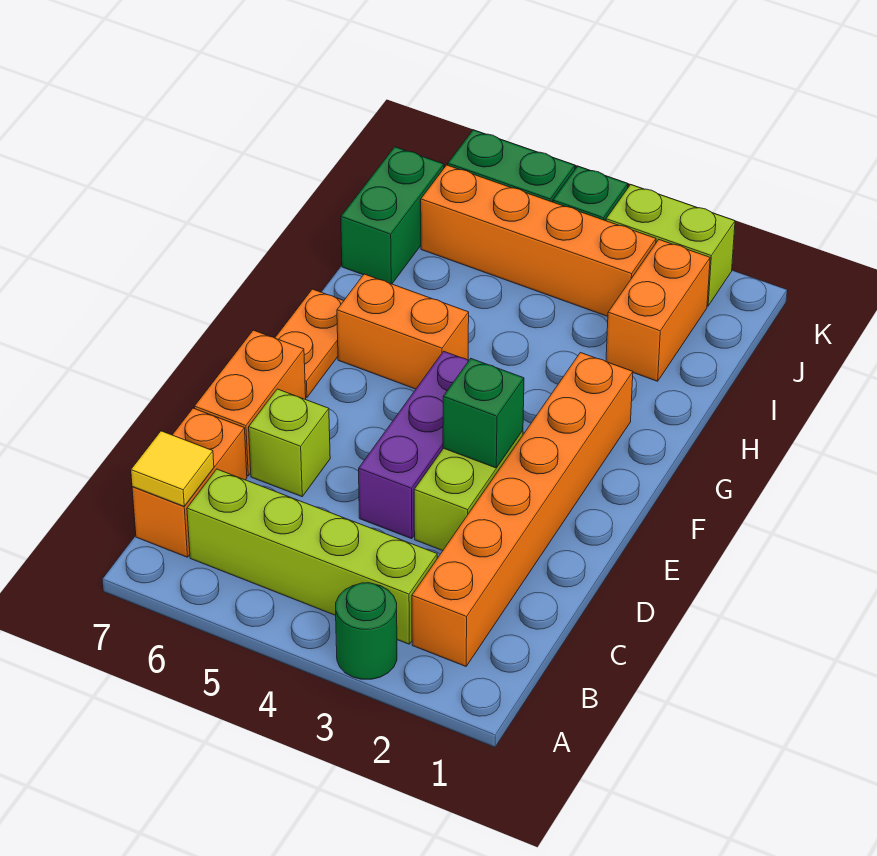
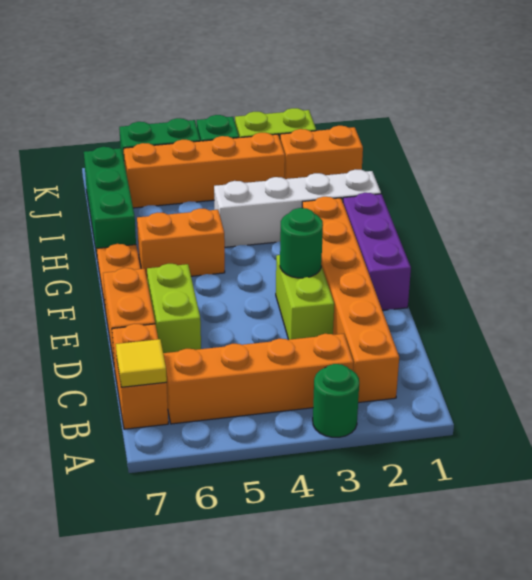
lime brick B3:B6 level 1 -> orange brick B3:B6 level 1
purple brick D4:F4 level 1 -> purple brick E1:G1 level 1
lime brick D6 level 1 -> lime brick D6:E6 level 1
green brick E3 level 2 -> green round brick E3 level 2
none -> white brick H1:H4 level 1
orange brick I2:J2 level 1 -> orange brick J1:J2 level 1
green brick I7:J7 level 1 -> green brick H7:J7 level 1

